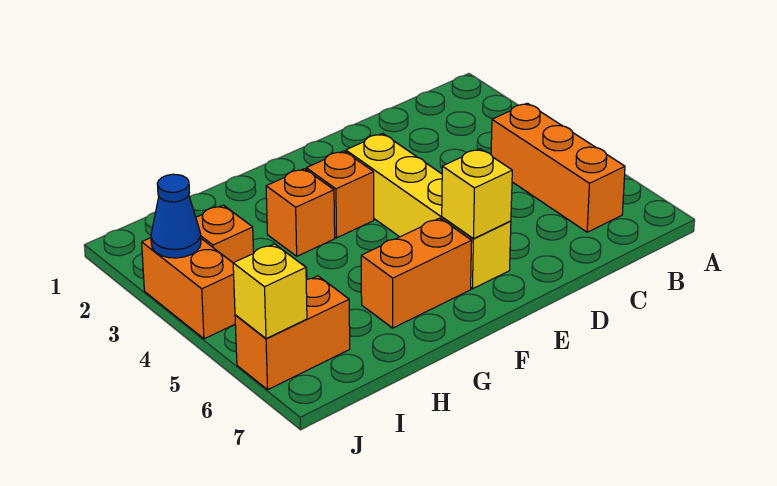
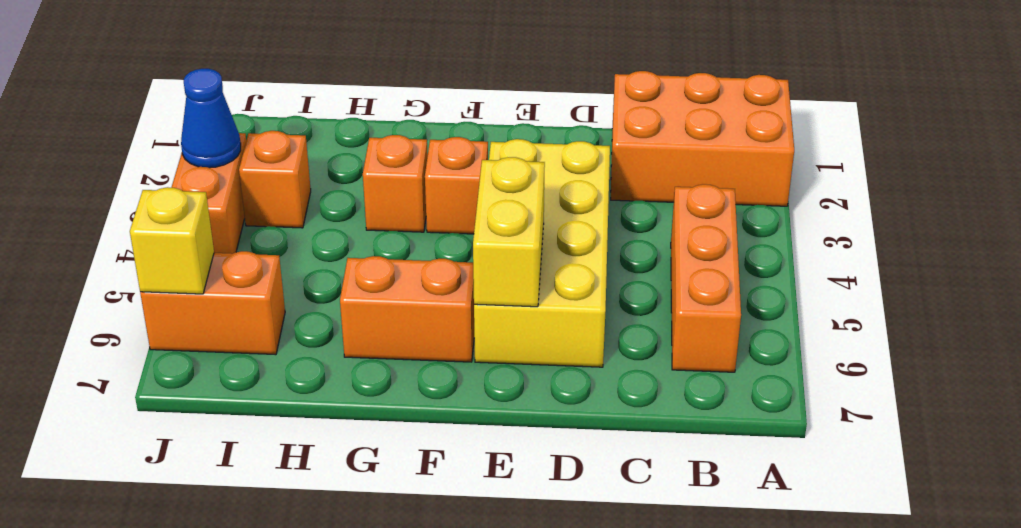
none -> orange brick A1:C2 level 1
yellow brick E3:E6 level 1 -> yellow brick D3:E6 level 1
yellow brick E6 level 2 -> yellow brick E5:E6 level 2

